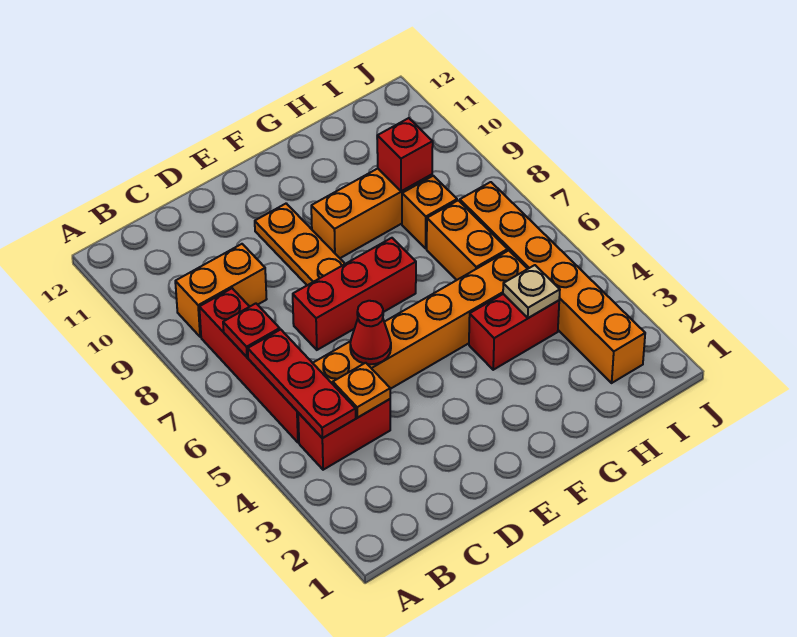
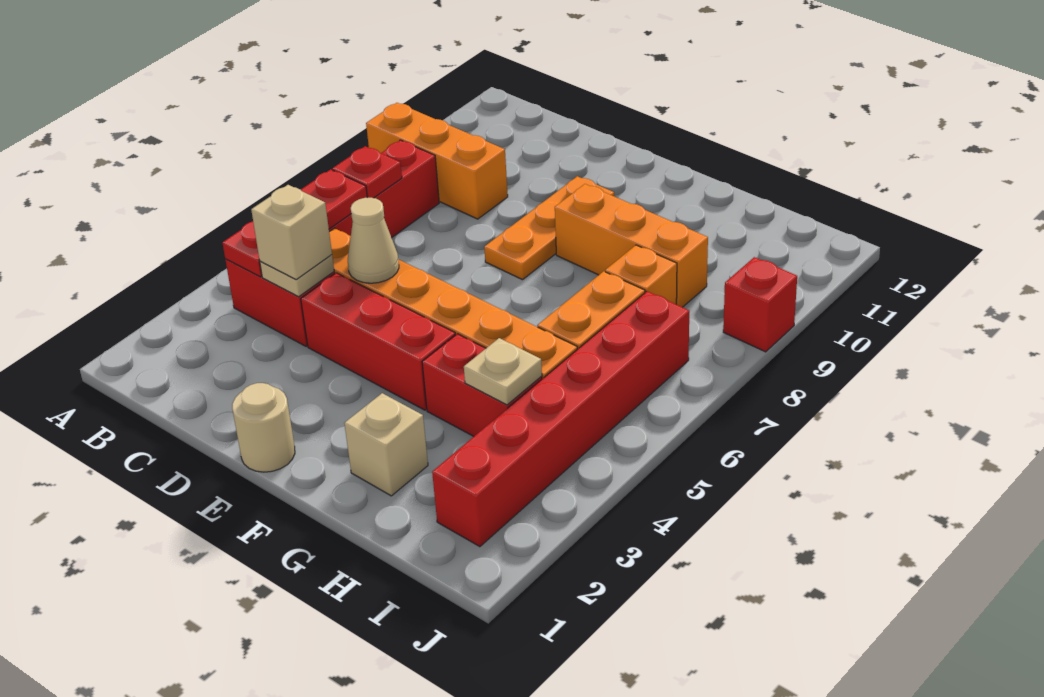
orange brick B9:C9 level 1 -> orange brick A9:C9 level 1
orange plate C4 level 2 -> tan plate C4 level 2
none -> tan brick C4 level 3
red cone D5 level 2 -> tan cone D5 level 2
red brick D7:F7 level 1 -> red brick D4:F4 level 1
none -> tan round brick E1 level 1
none -> tan brick G2 level 1
red brick H9 level 2 -> red brick J9 level 1
orange brick I2:I7 level 1 -> red brick I2:I7 level 1

